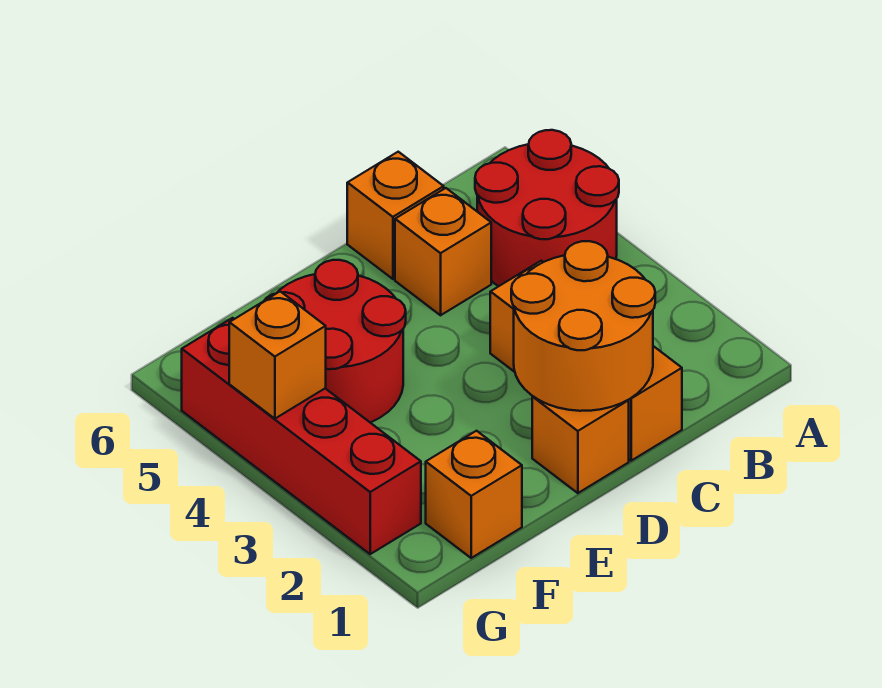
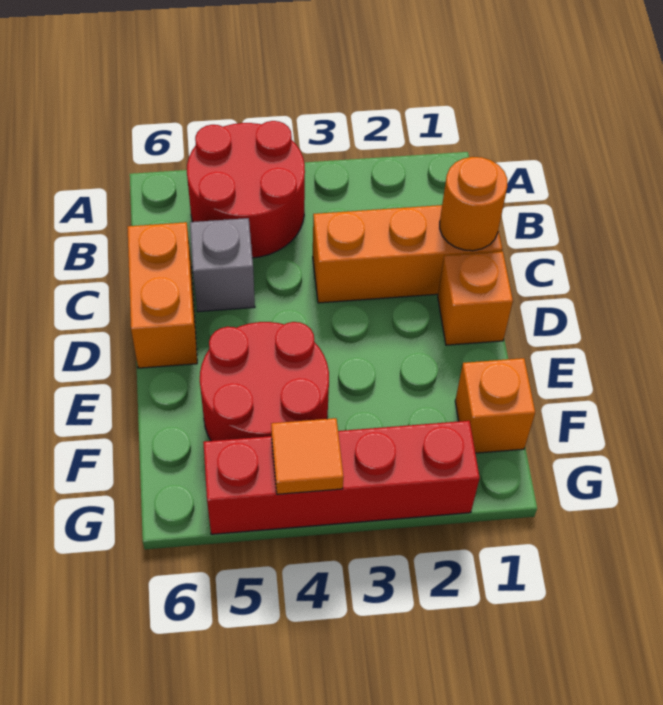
orange round brick C1:D2 level 2 -> orange round brick C1 level 2
orange brick C5 level 1 -> grey brick C5 level 1
orange brick C6 level 1 -> orange brick C6:D6 level 1
orange brick G4 level 2 -> orange tile G4 level 2

